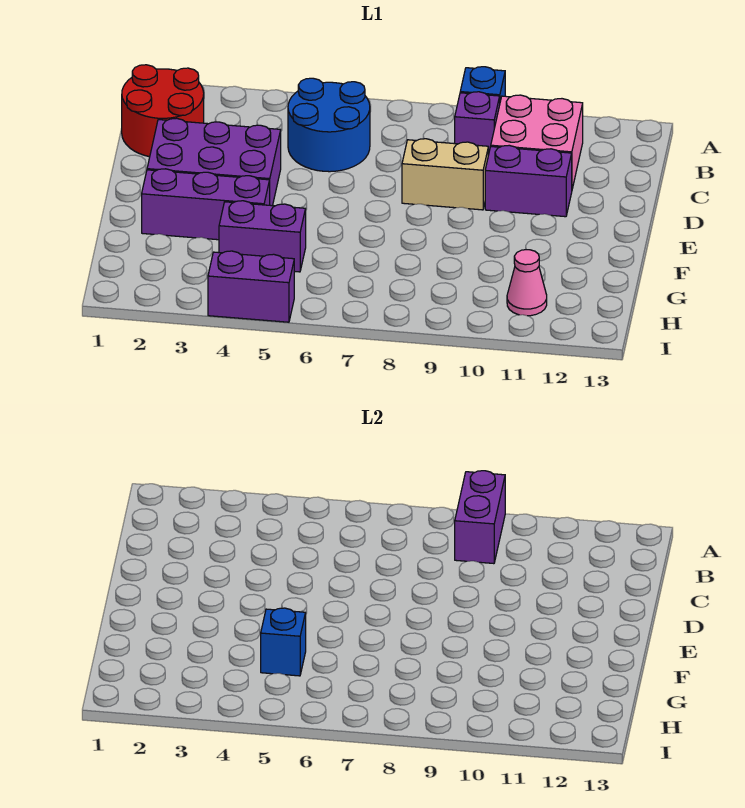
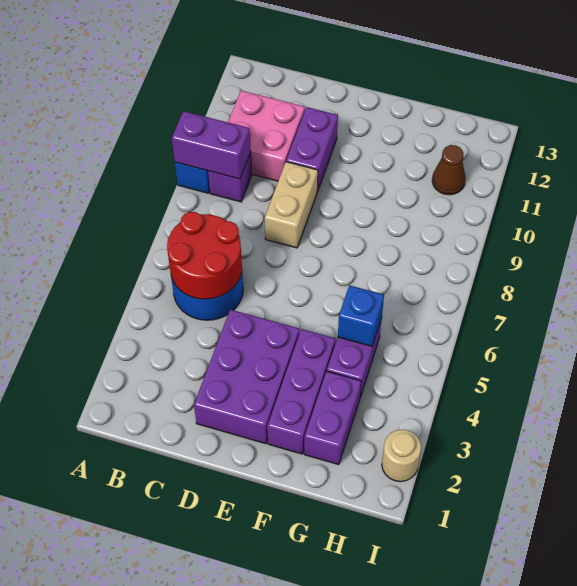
red round brick B1:C2 level 1 -> red round brick B5:C6 level 2
pink cone H11 level 1 -> brown cone H11 level 1
none -> tan round brick I2 level 1
purple brick I4:I5 level 1 -> purple brick G2:G3 level 1

